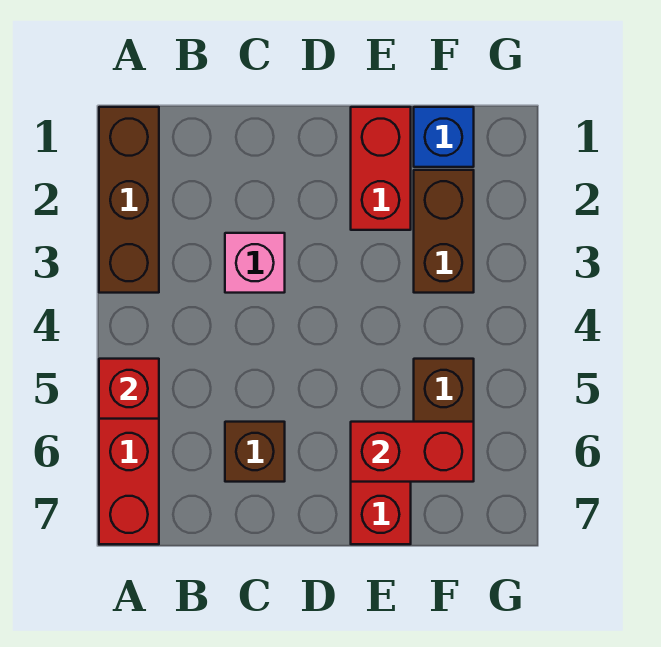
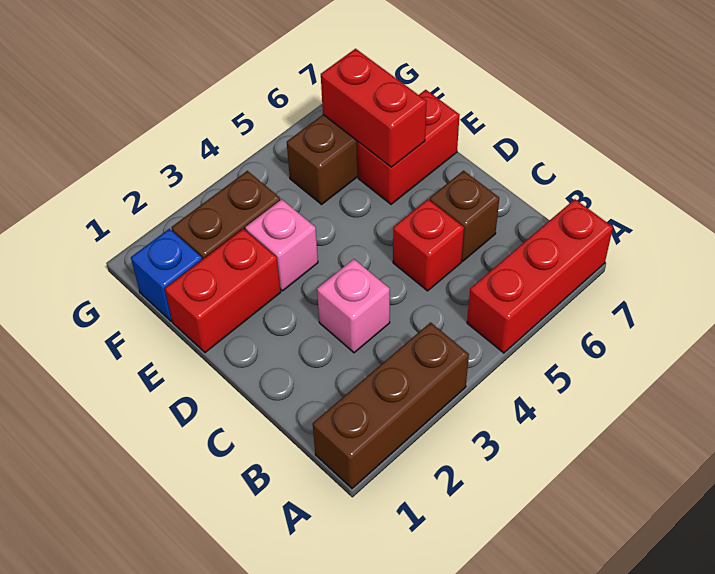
red brick A5 level 2 -> red brick C5 level 1
none -> pink brick E3 level 1

